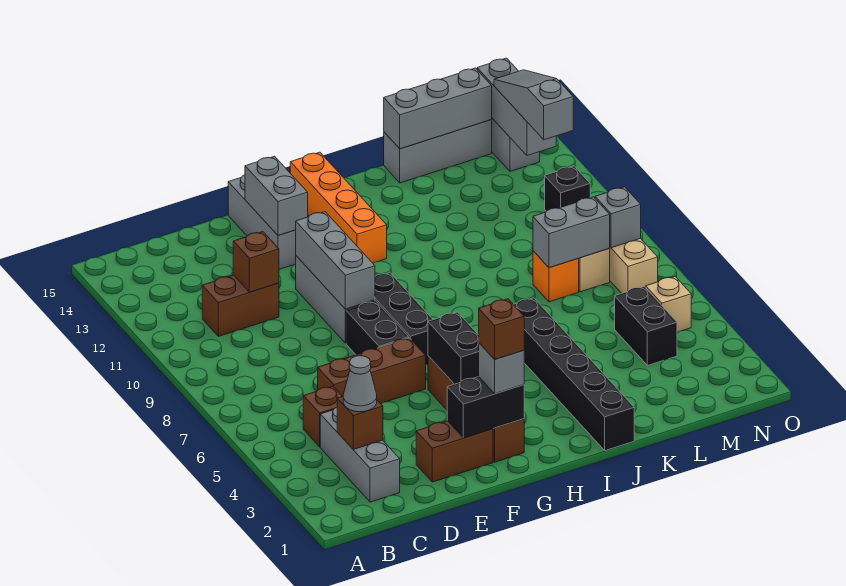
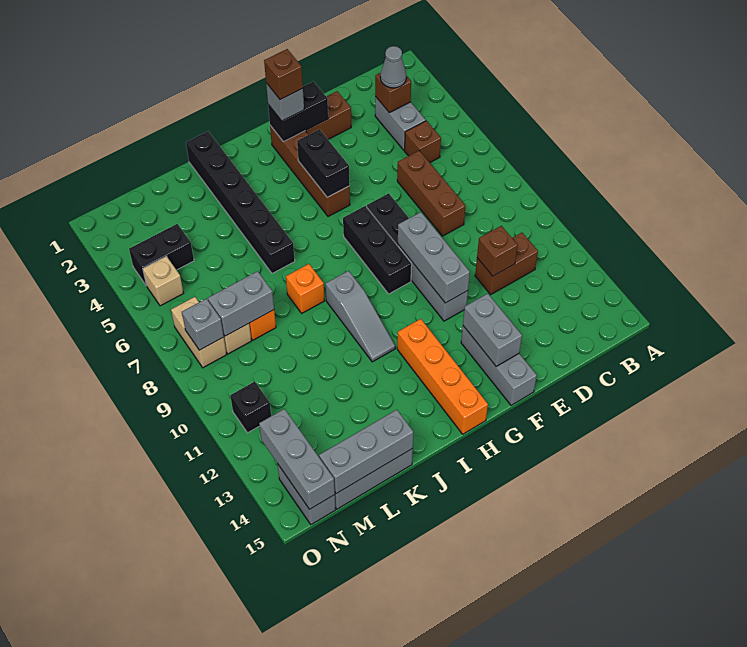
grey brick C2:C4 level 1 -> grey brick C3:C4 level 1
brown brick D6:F6 level 1 -> brown brick D6:D8 level 1
none -> orange brick J8 level 1
black brick M4:M5 level 1 -> black brick M4:N4 level 1
grey slope N12:N14 level 3 top 12 -> grey slope I9:I11 level 1 top 9

